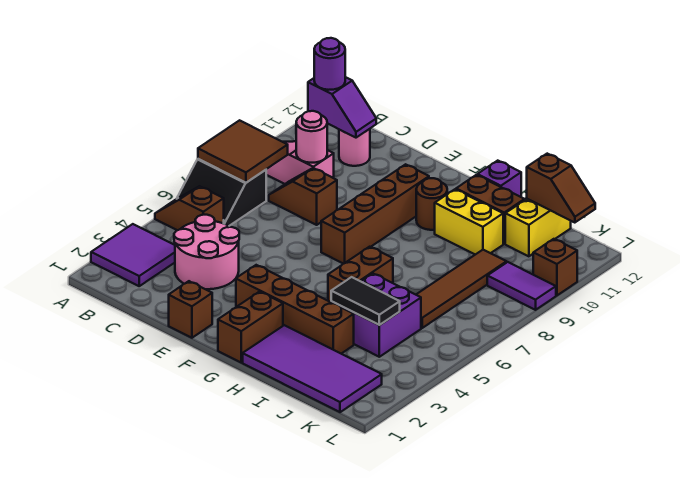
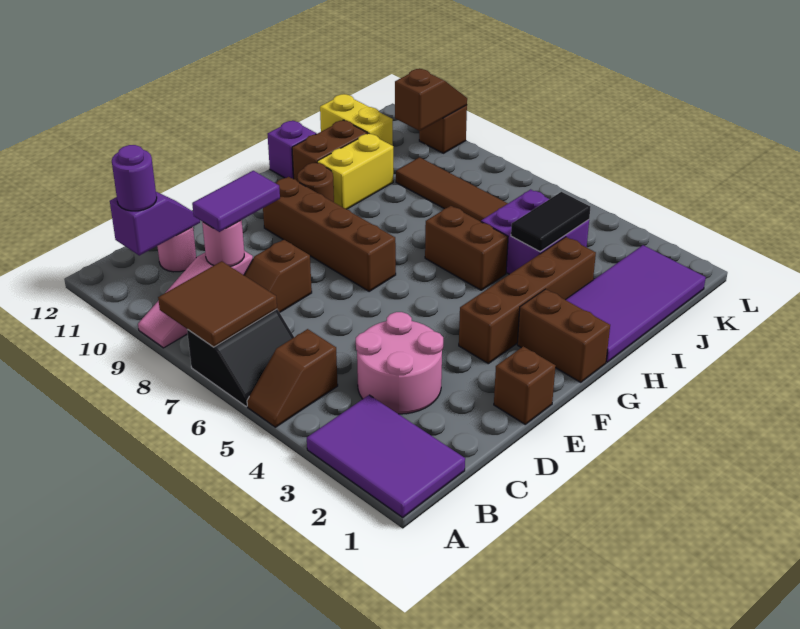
purple tile A2:B3 level 1 -> purple tile A1:B3 level 1
brown slope J12:K12 level 2 top J -> brown slope K10:L10 level 2 top K
purple tile K9:L9 level 1 -> purple tile C9:D9 level 3

